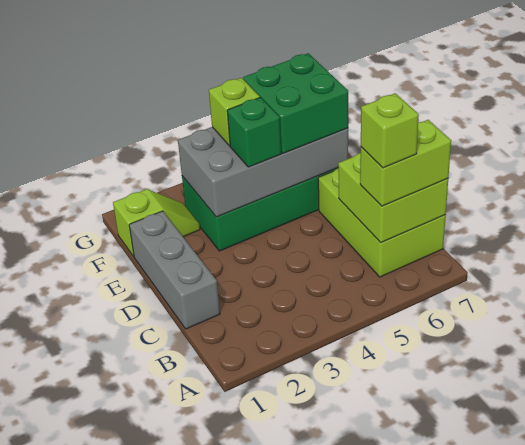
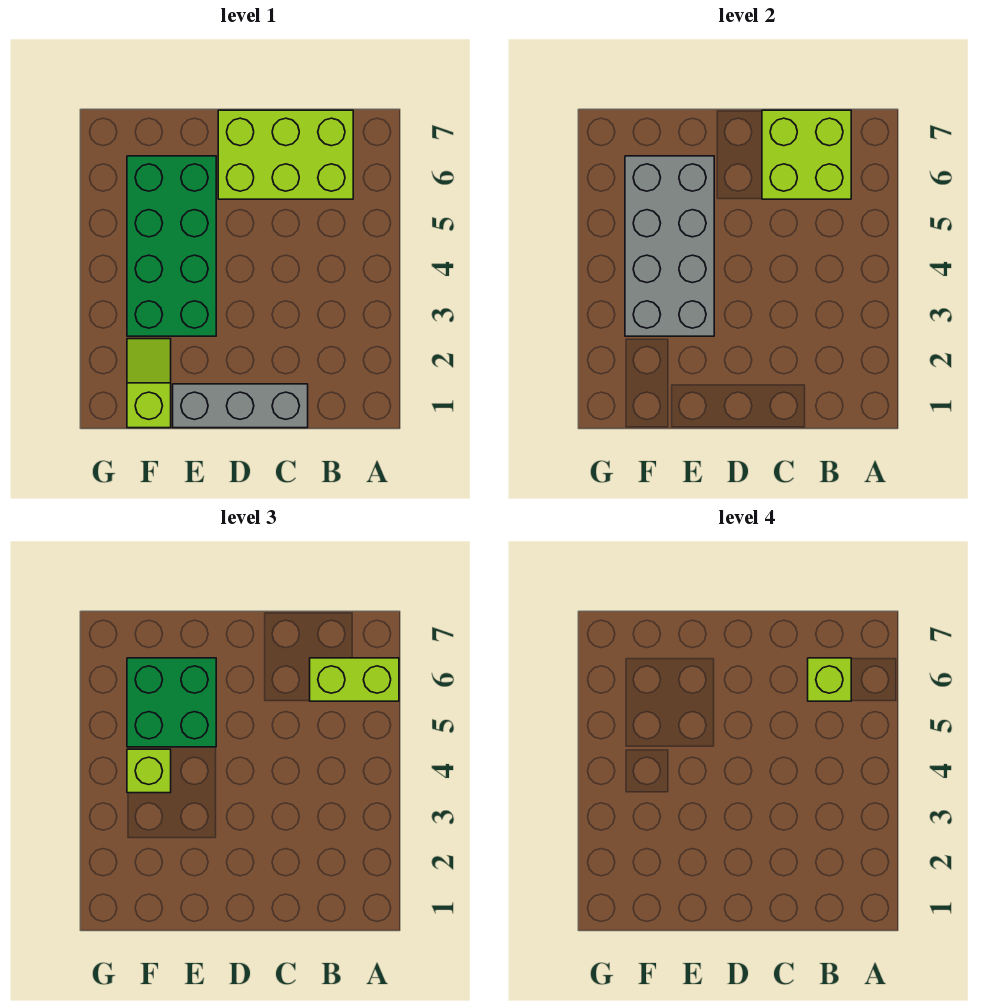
lime brick B6:B7 level 3 -> lime brick A6:B6 level 3
green brick E4 level 3 -> none

